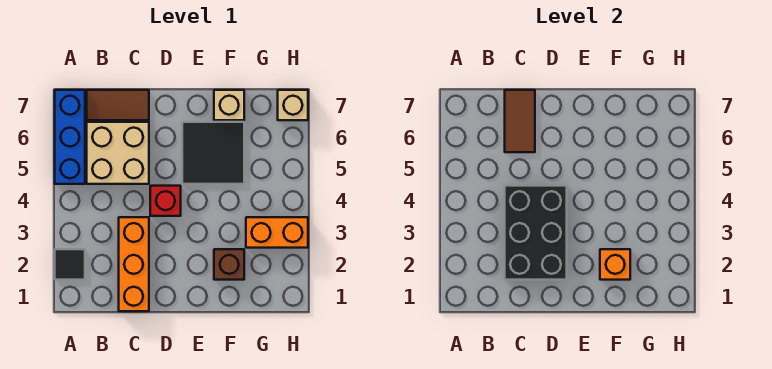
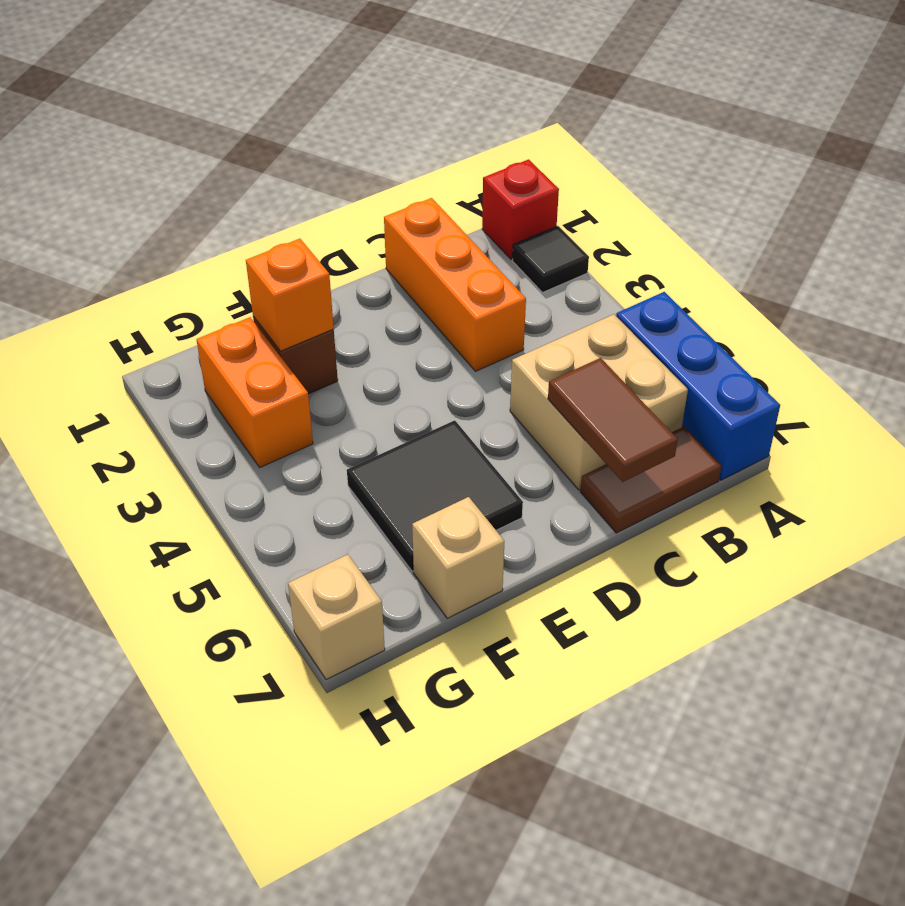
black brick C2:D4 level 2 -> none
red brick D4 level 1 -> red brick A1 level 1
orange brick G3:H3 level 1 -> orange brick G2:G3 level 1

